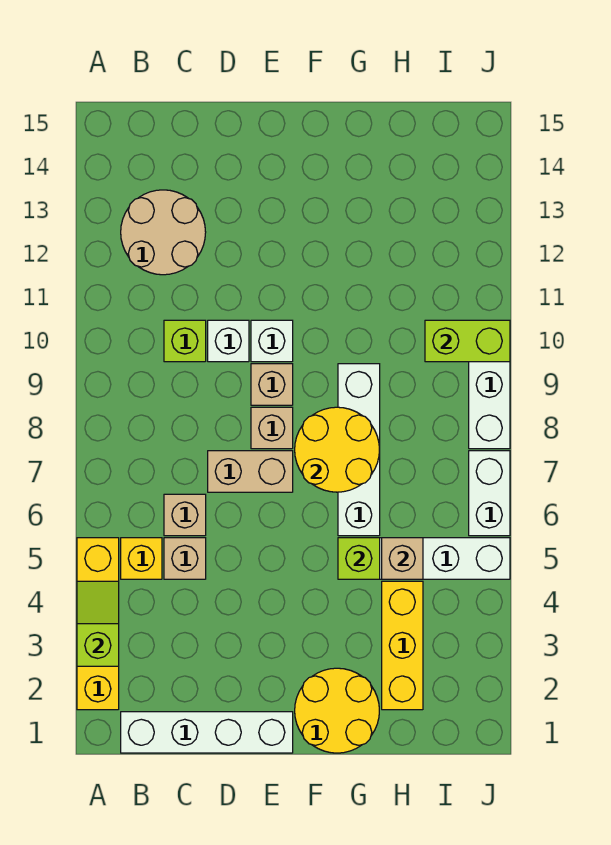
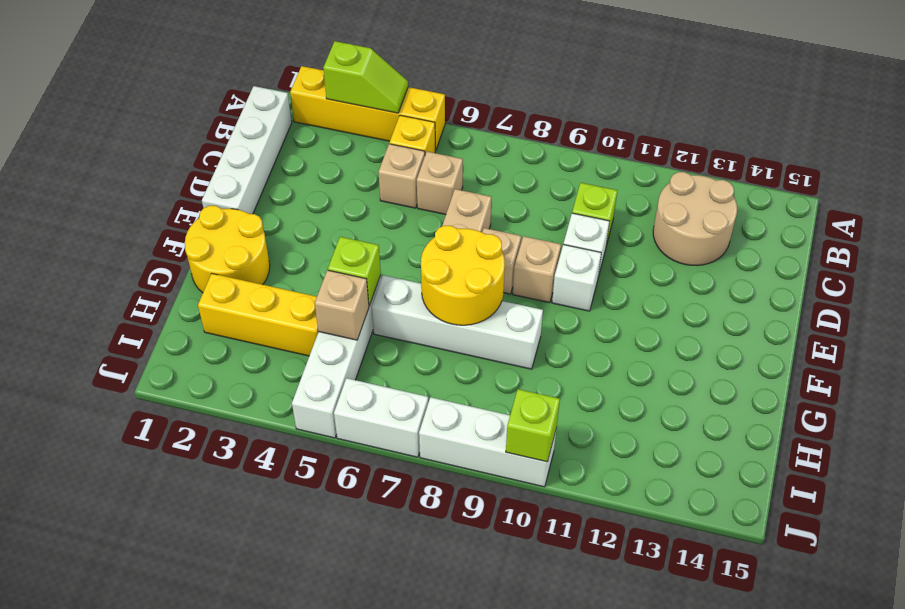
lime brick I10:J10 level 2 -> lime brick J10 level 2

